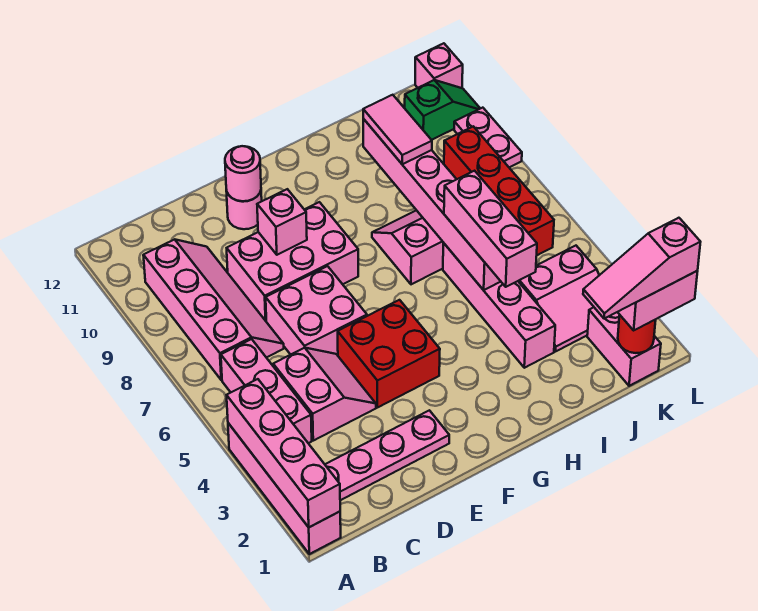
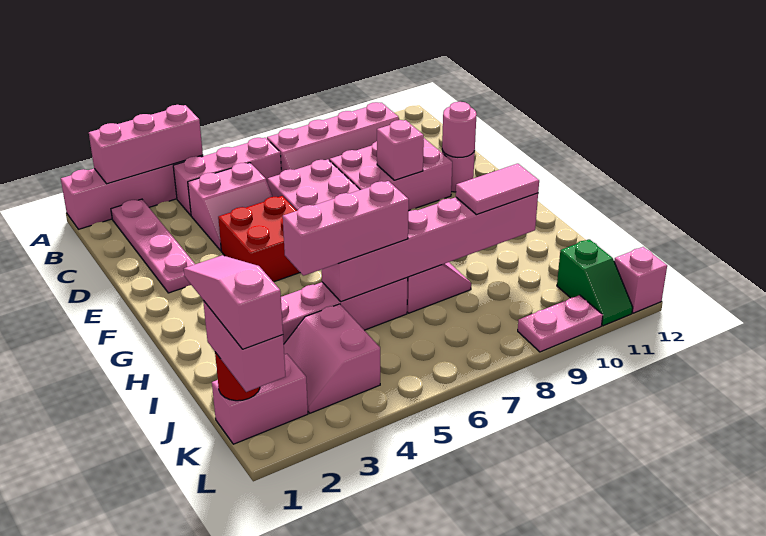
pink brick A1:A4 level 2 -> pink brick A2:A4 level 2
pink brick D8:F9 level 1 -> pink brick D8:E10 level 1
red brick K6:K9 level 1 -> none

